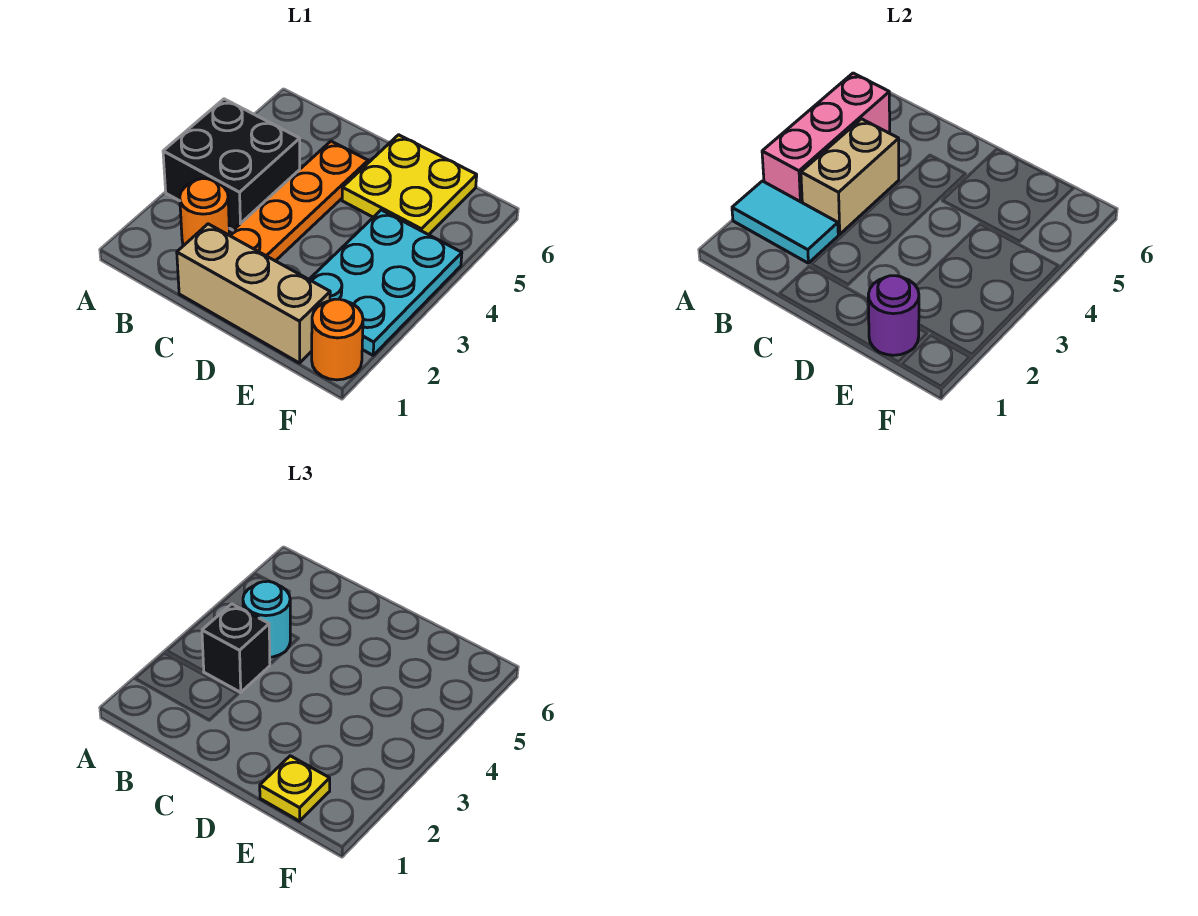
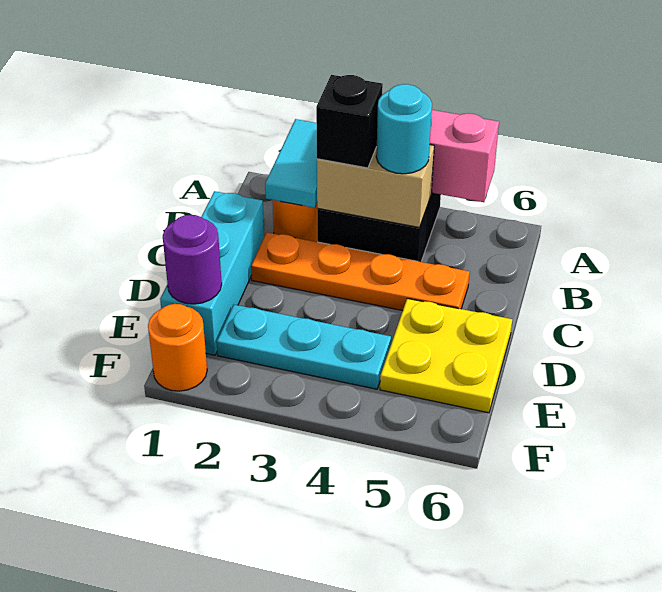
tan brick C1:E1 level 1 -> cyan brick C1:E1 level 1
yellow plate E1 level 3 -> none
cyan plate E2:F4 level 1 -> cyan plate E2:E4 level 1

